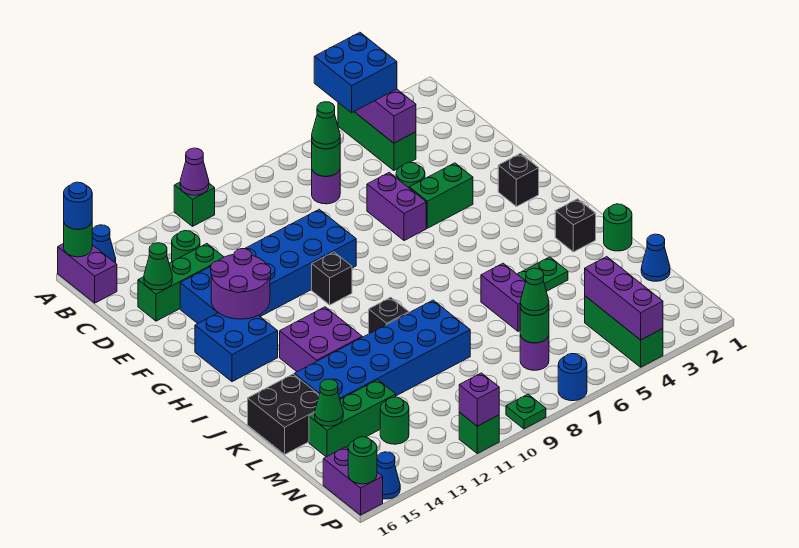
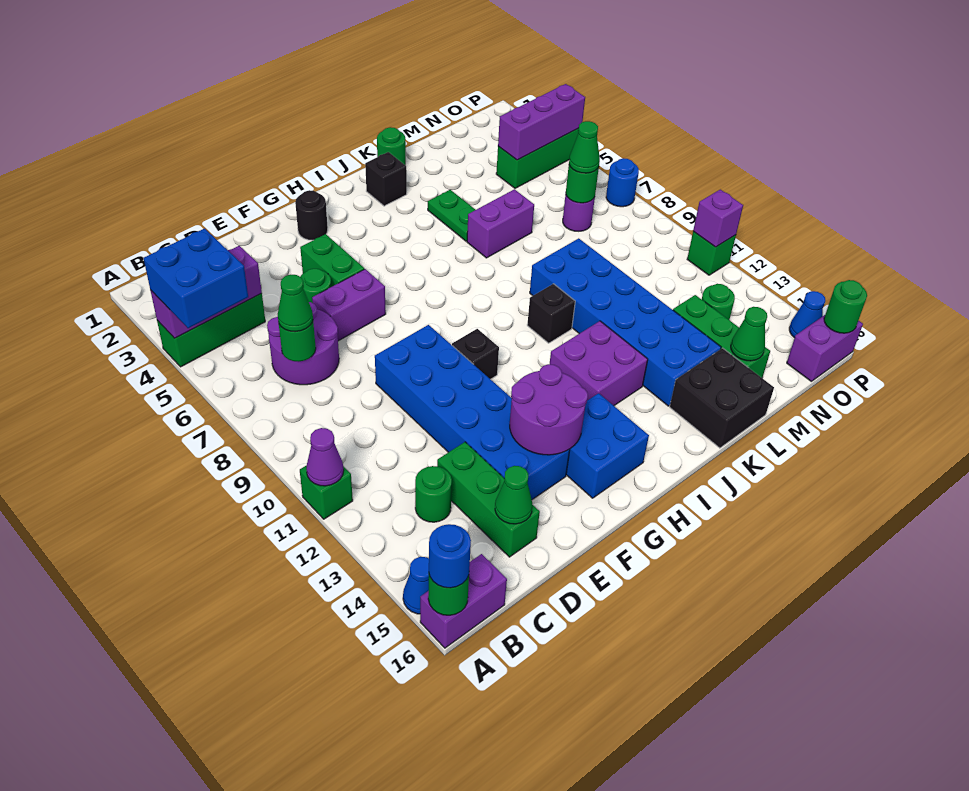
purple round brick C7 level 1 -> purple round brick C6:D7 level 1
black brick G2 level 1 -> black round brick G2 level 1
blue cone M1 level 1 -> none
green plate P9 level 1 -> none

